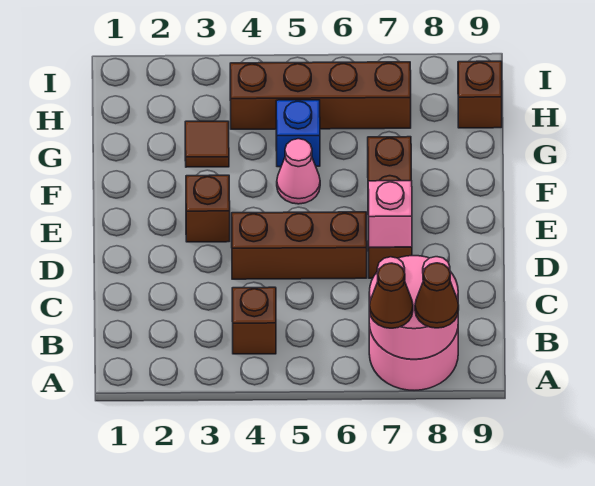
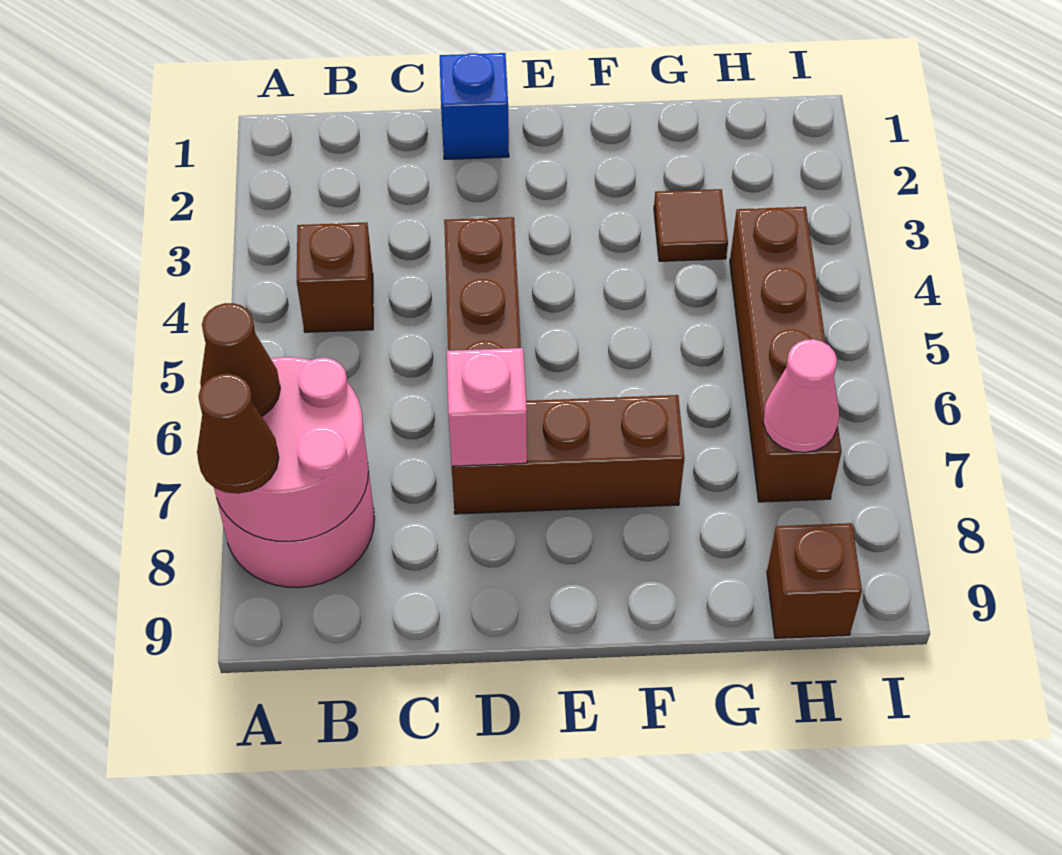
brown brick E3 level 1 -> none
pink cone F5 level 1 -> pink cone H7 level 2
blue brick G5 level 1 -> blue brick D1 level 1

